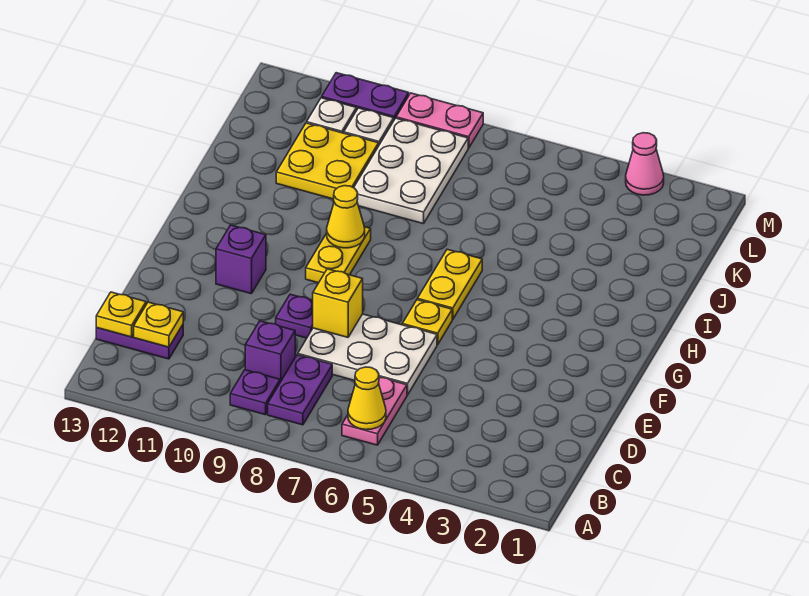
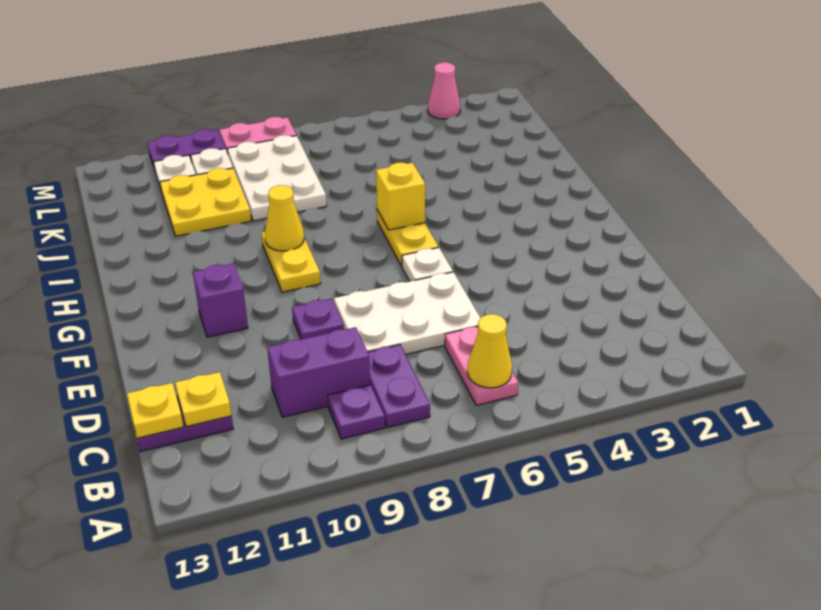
purple brick C9 level 1 -> purple brick C9:C10 level 1
yellow brick E8 level 2 -> yellow brick H6 level 2
yellow plate F6 level 1 -> white plate F6 level 1

